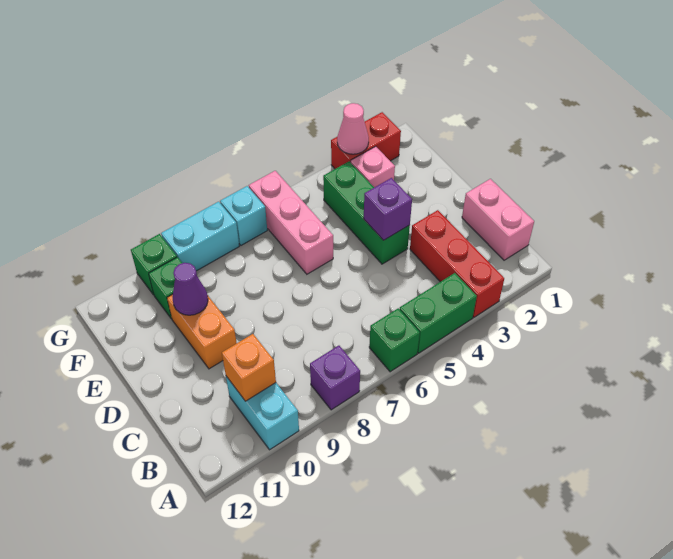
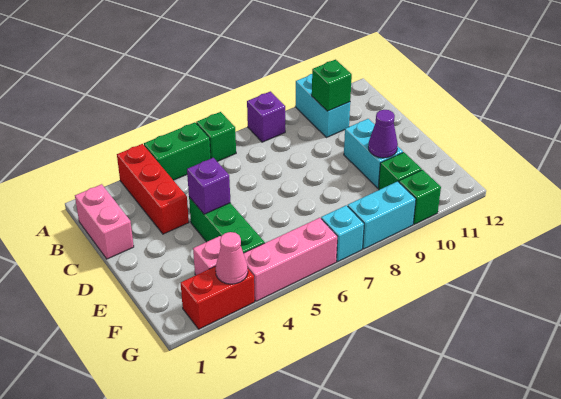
orange brick B10 level 2 -> green brick B10 level 2
orange brick D10:E10 level 1 -> cyan brick D10:E10 level 1
pink brick E6:G6 level 1 -> pink brick G4:G6 level 1

